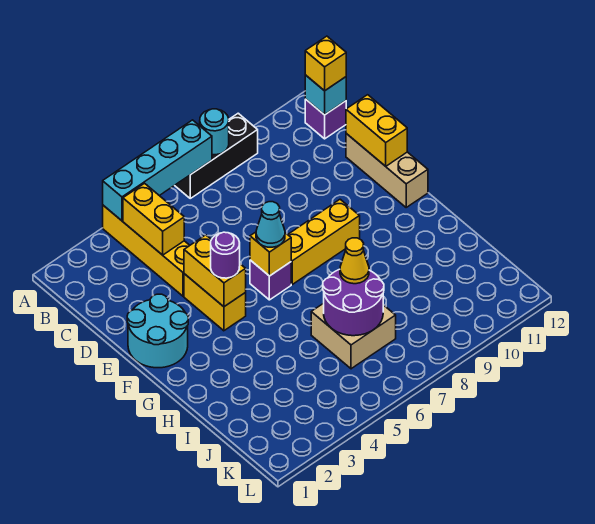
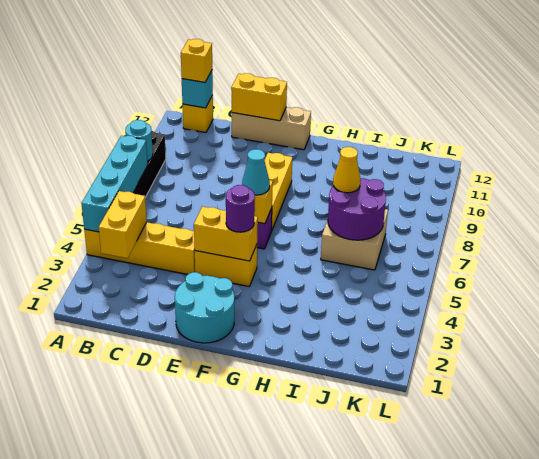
yellow brick B4:C4 level 2 -> yellow brick B3:B4 level 2
purple brick B12 level 1 -> yellow brick B12 level 1

